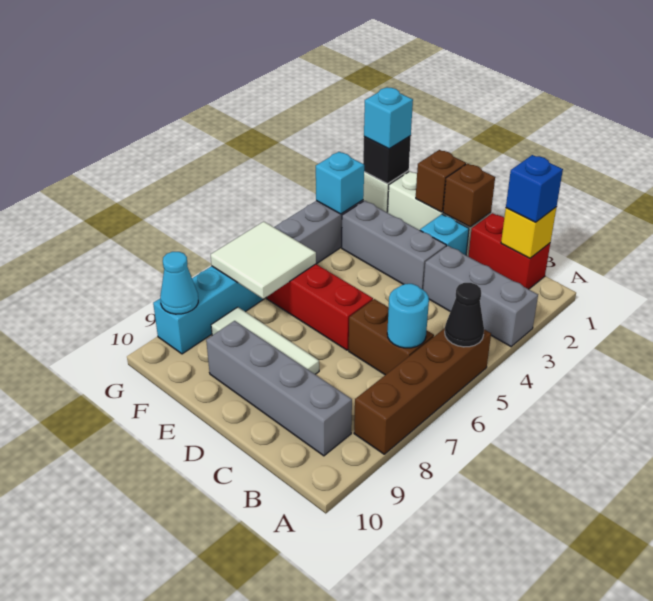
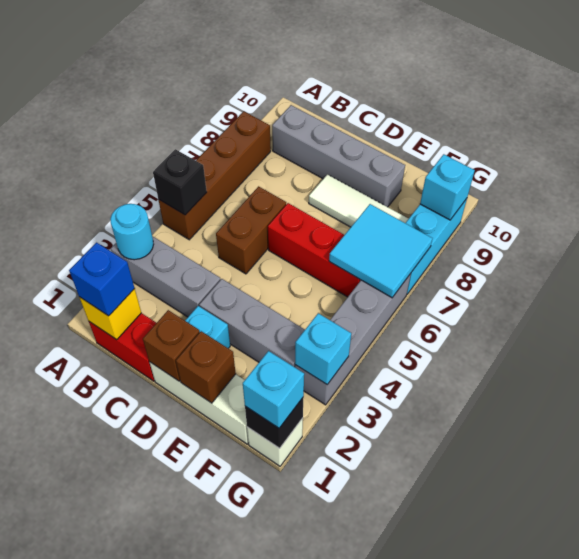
black cone A5 level 2 -> black brick A5 level 2
brown brick B6:C6 level 1 -> brown brick C5:C6 level 1
cyan round brick B6 level 2 -> cyan round brick A3 level 2
white tile F6:G7 level 2 -> cyan tile F6:G7 level 2
cyan cone G9 level 2 -> cyan brick G9 level 2

